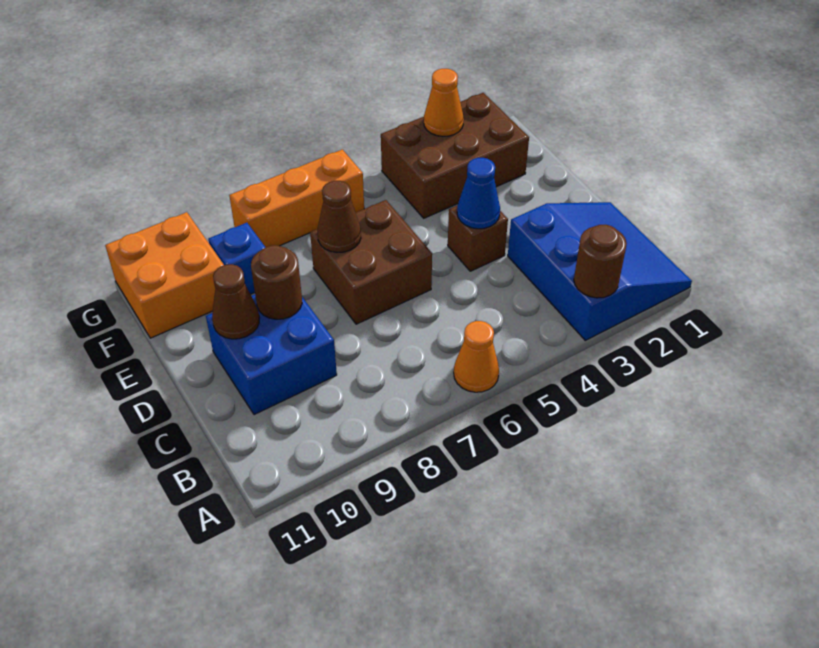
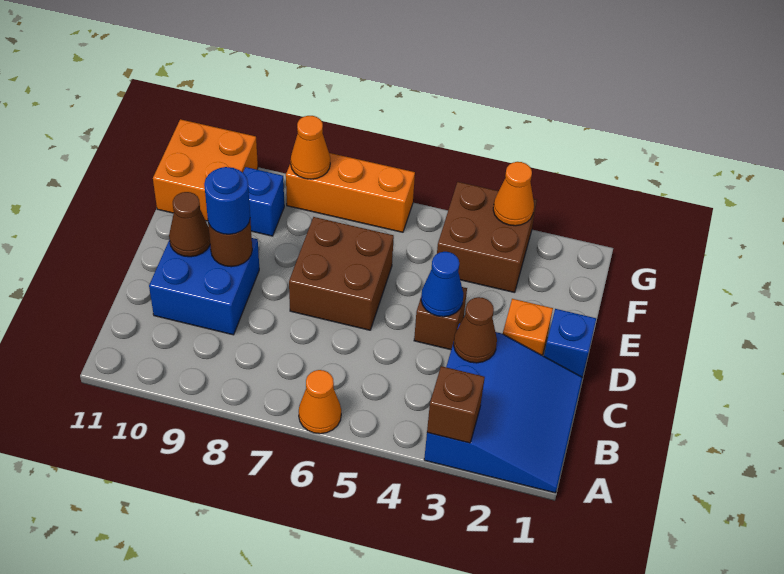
brown round brick A3 level 2 -> brown brick A3 level 2
none -> blue brick D1 level 1
none -> orange brick D2 level 1
none -> blue round brick D9 level 3
brown cone E7 level 2 -> brown cone C3 level 2
brown brick F2:G4 level 1 -> brown brick F3:G4 level 1
none -> orange cone G8 level 2

